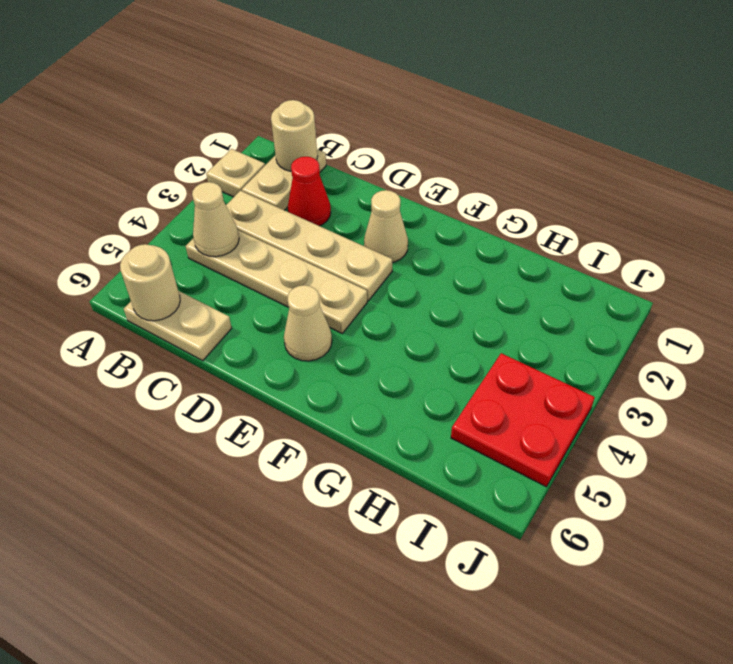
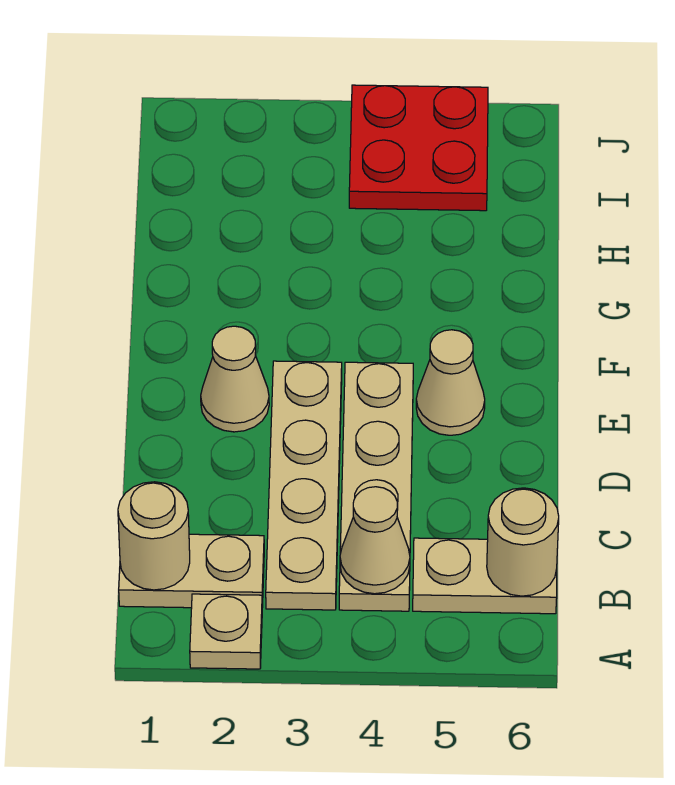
tan plate B6:C6 level 1 -> tan plate B5:B6 level 1
red cone C2 level 1 -> none

